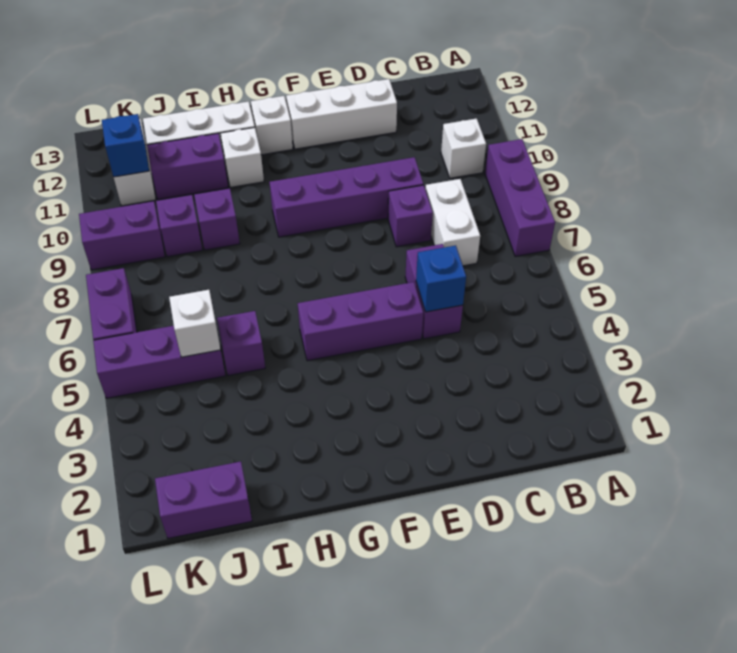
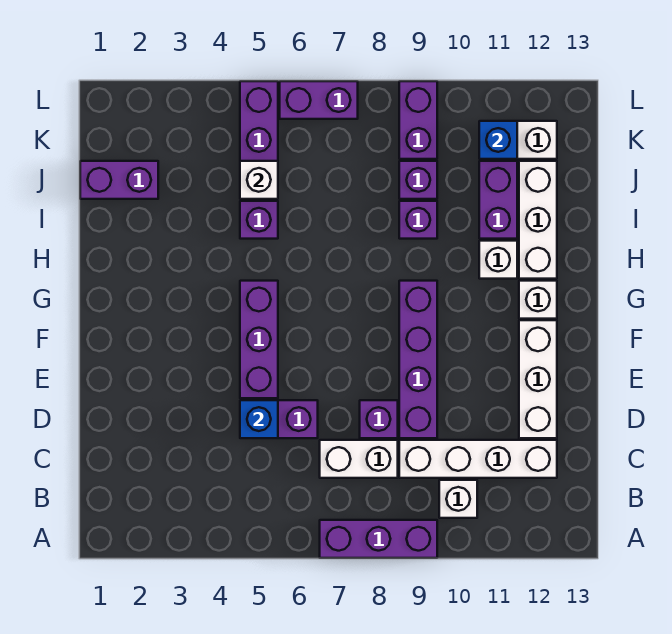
none -> white brick C9:C12 level 1
purple brick J1:K1 level 1 -> purple brick J1:J2 level 1

